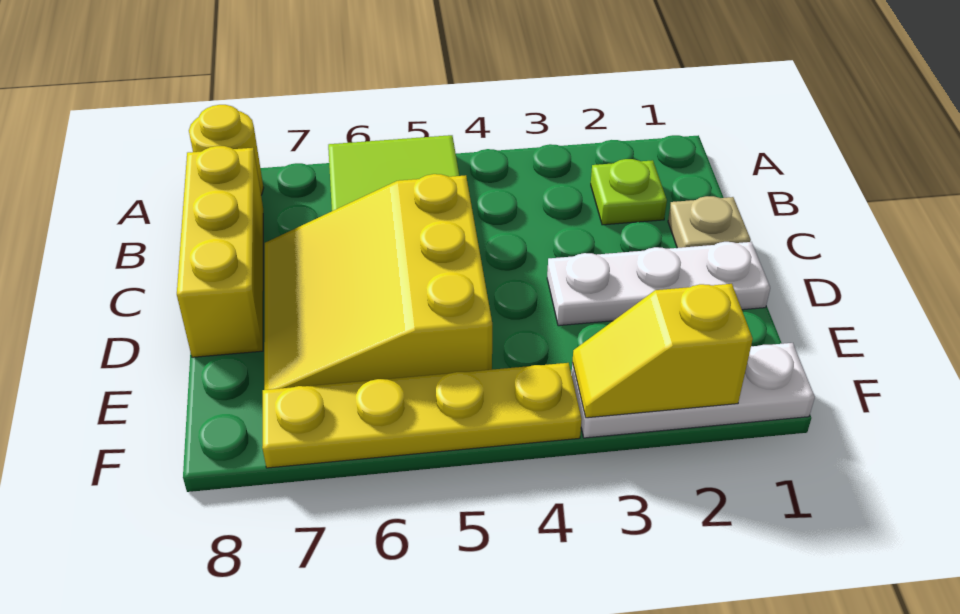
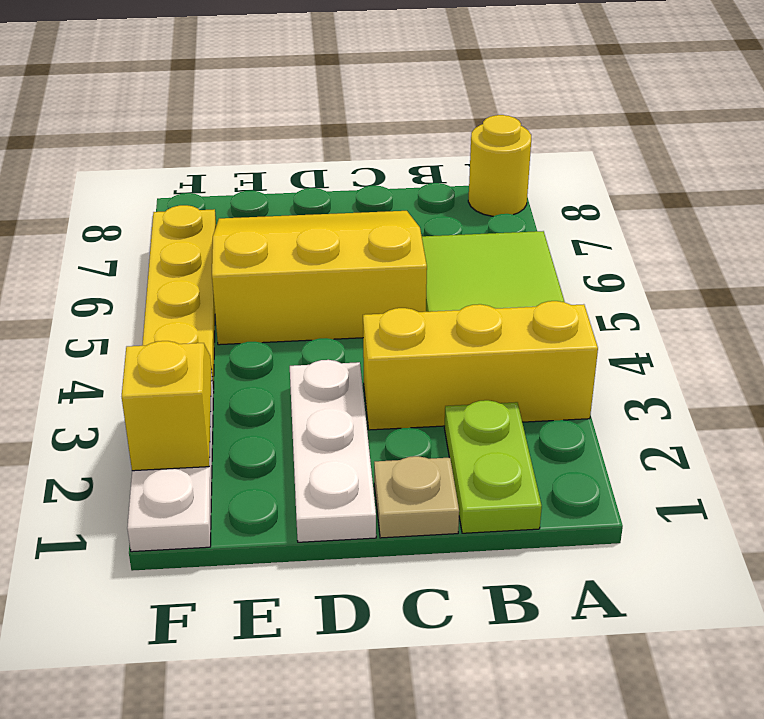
lime plate B2 level 1 -> lime plate B1:B2 level 1
yellow brick B8:D8 level 1 -> yellow brick A3:C3 level 1

